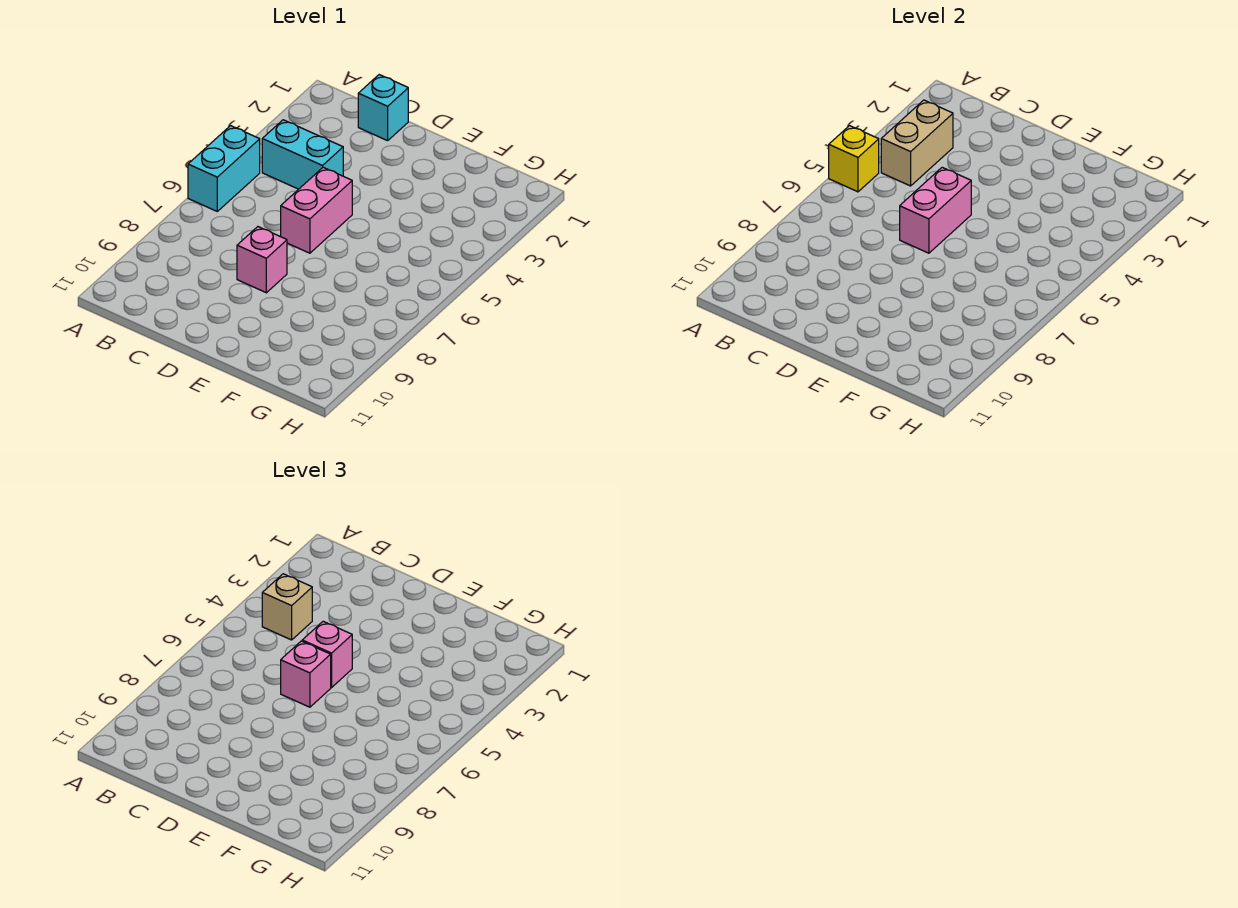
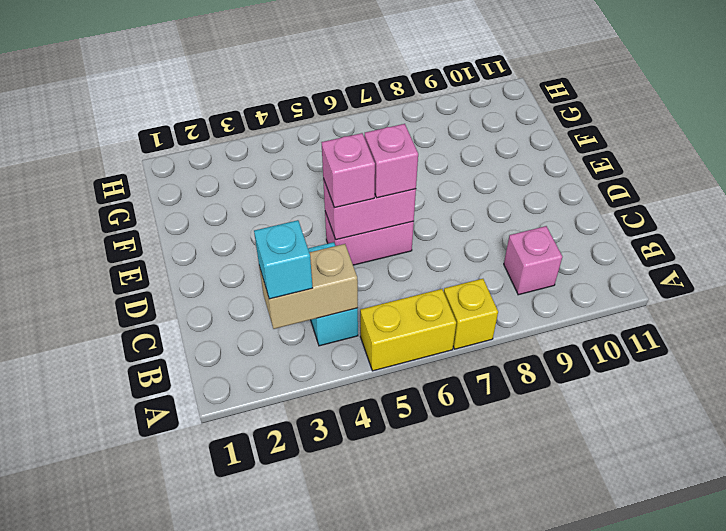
cyan brick A5:A6 level 1 -> yellow brick A5:A6 level 1
yellow brick A5 level 2 -> yellow brick A7 level 1
tan brick B4 level 3 -> none
cyan brick C1 level 1 -> cyan brick B3 level 3
pink brick D8 level 1 -> pink brick B9 level 1

